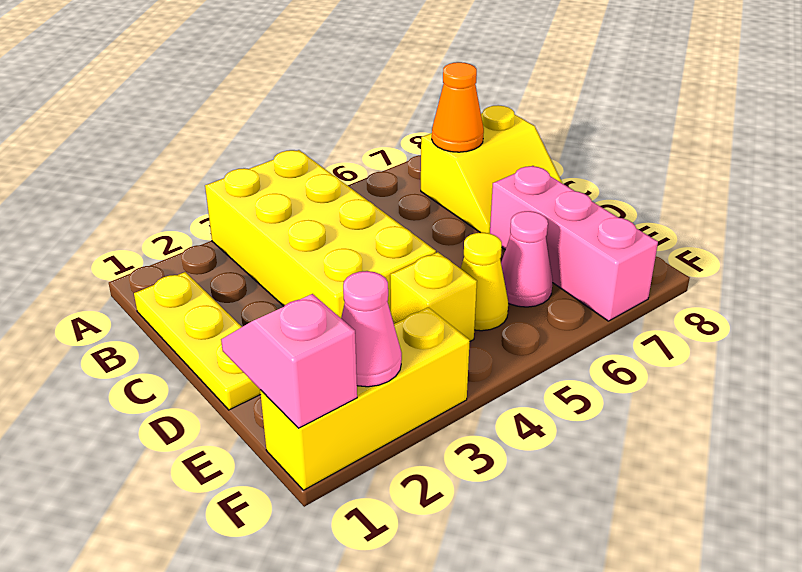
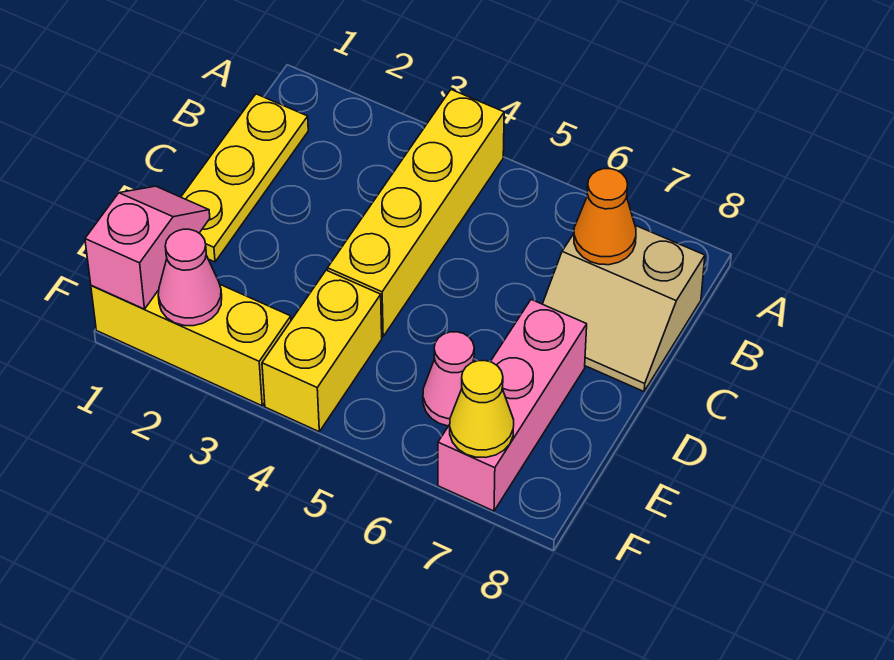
yellow brick A3:D4 level 1 -> yellow brick A4:D4 level 1
yellow slope B7:C8 level 1 top B -> tan slope B7:C8 level 1 top B
yellow brick E4 level 1 -> yellow brick E4:F4 level 1
yellow cone E5 level 1 -> yellow cone F7 level 2

